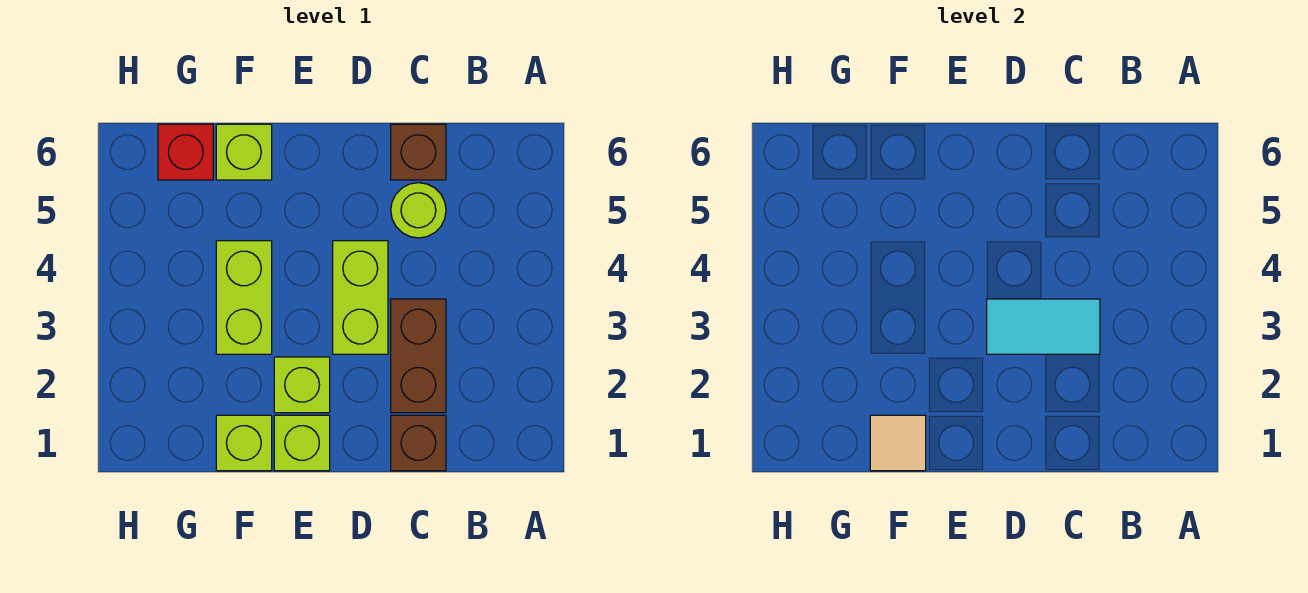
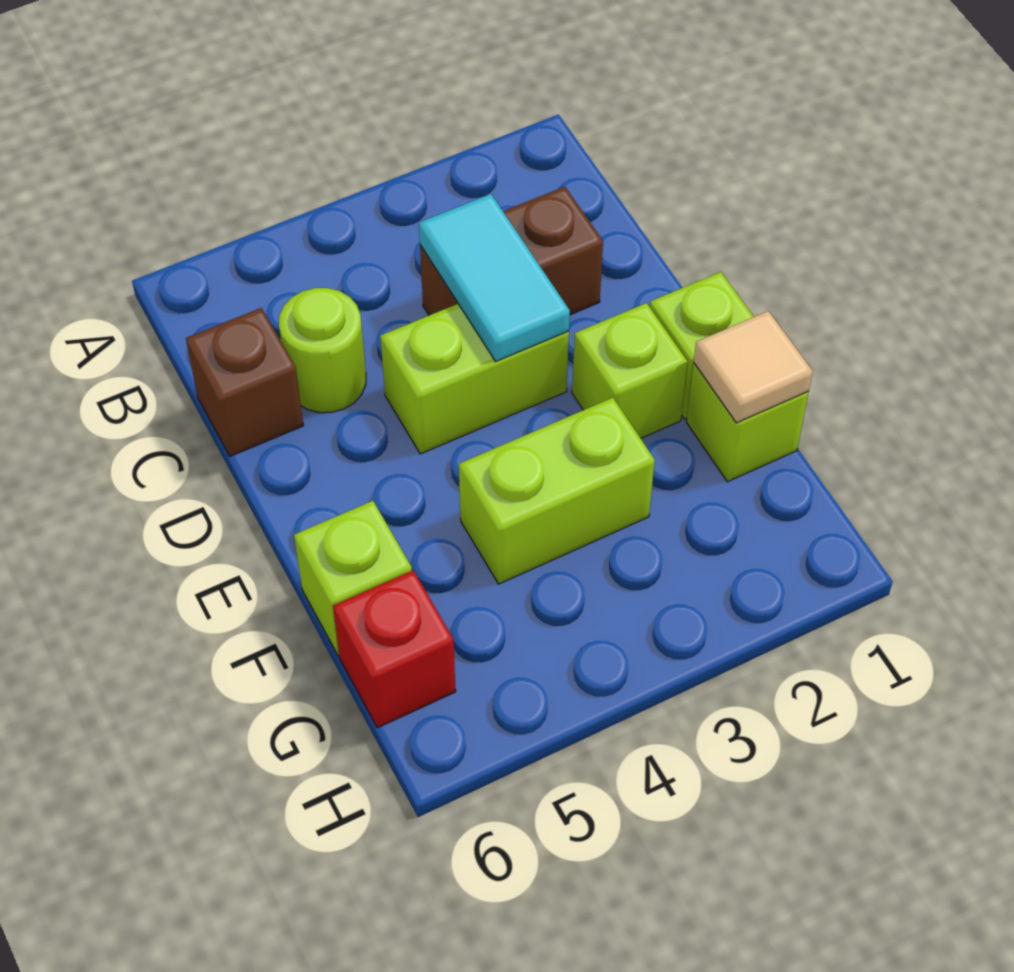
brown brick C1 level 1 -> none

